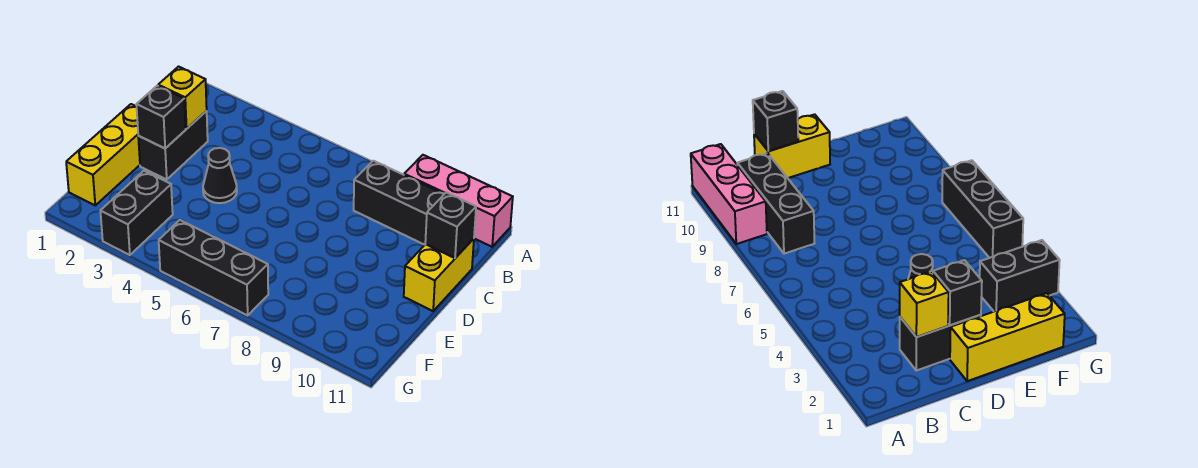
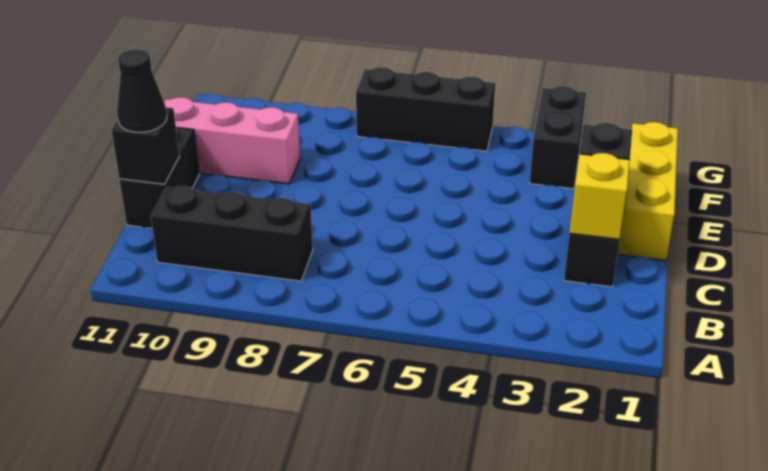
pink brick A9:A11 level 1 -> pink brick E9:E11 level 1
yellow brick C11:D11 level 1 -> black brick C11:D11 level 1
black cone D4 level 1 -> black cone C11 level 3

